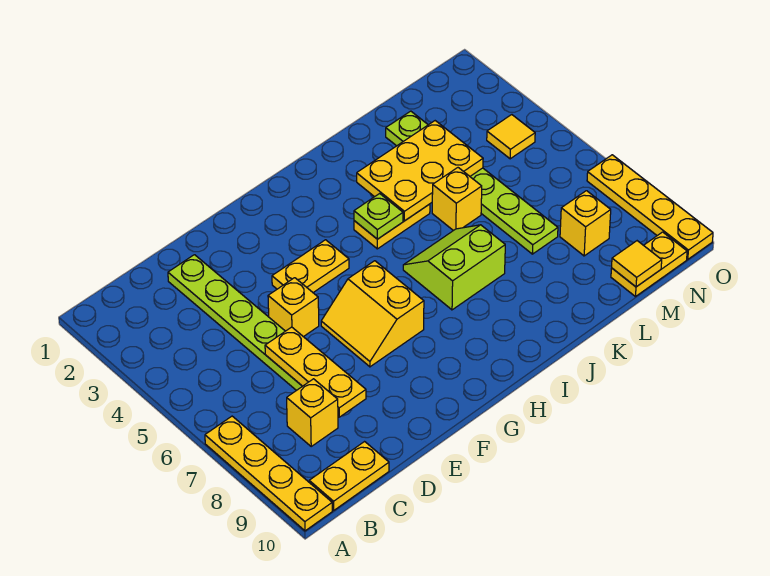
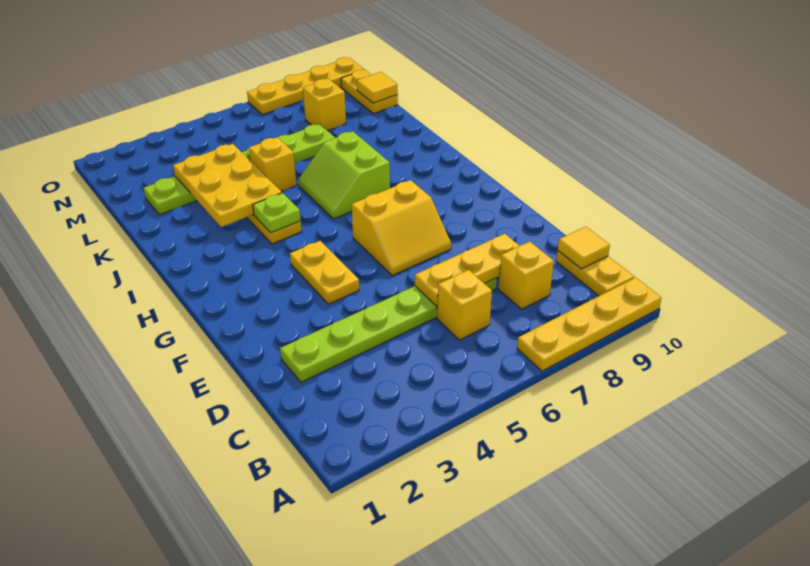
yellow brick E5 level 1 -> yellow brick C6 level 1
yellow tile N4 level 1 -> yellow tile C10 level 2

